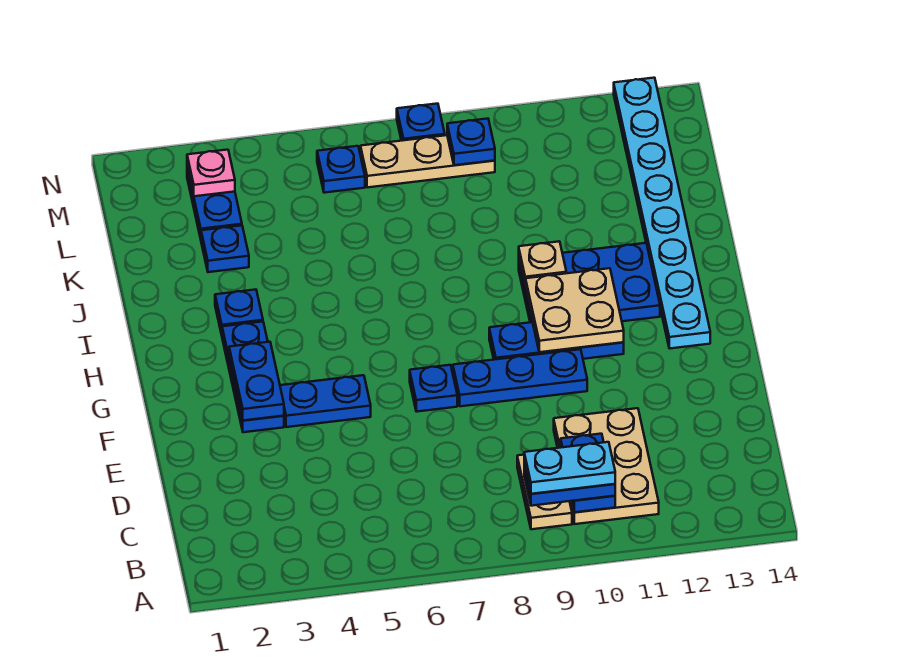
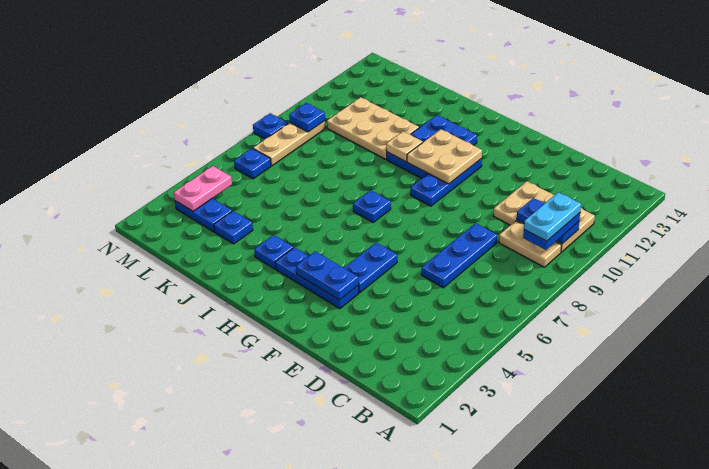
blue plate F7 level 1 -> blue plate H7 level 1
blue plate F8:F10 level 1 -> blue plate D6:D8 level 1
cyan plate G13:N13 level 1 -> none
none -> tan plate J10:L11 level 1
pink plate M3 level 2 -> pink plate M3:M4 level 2

